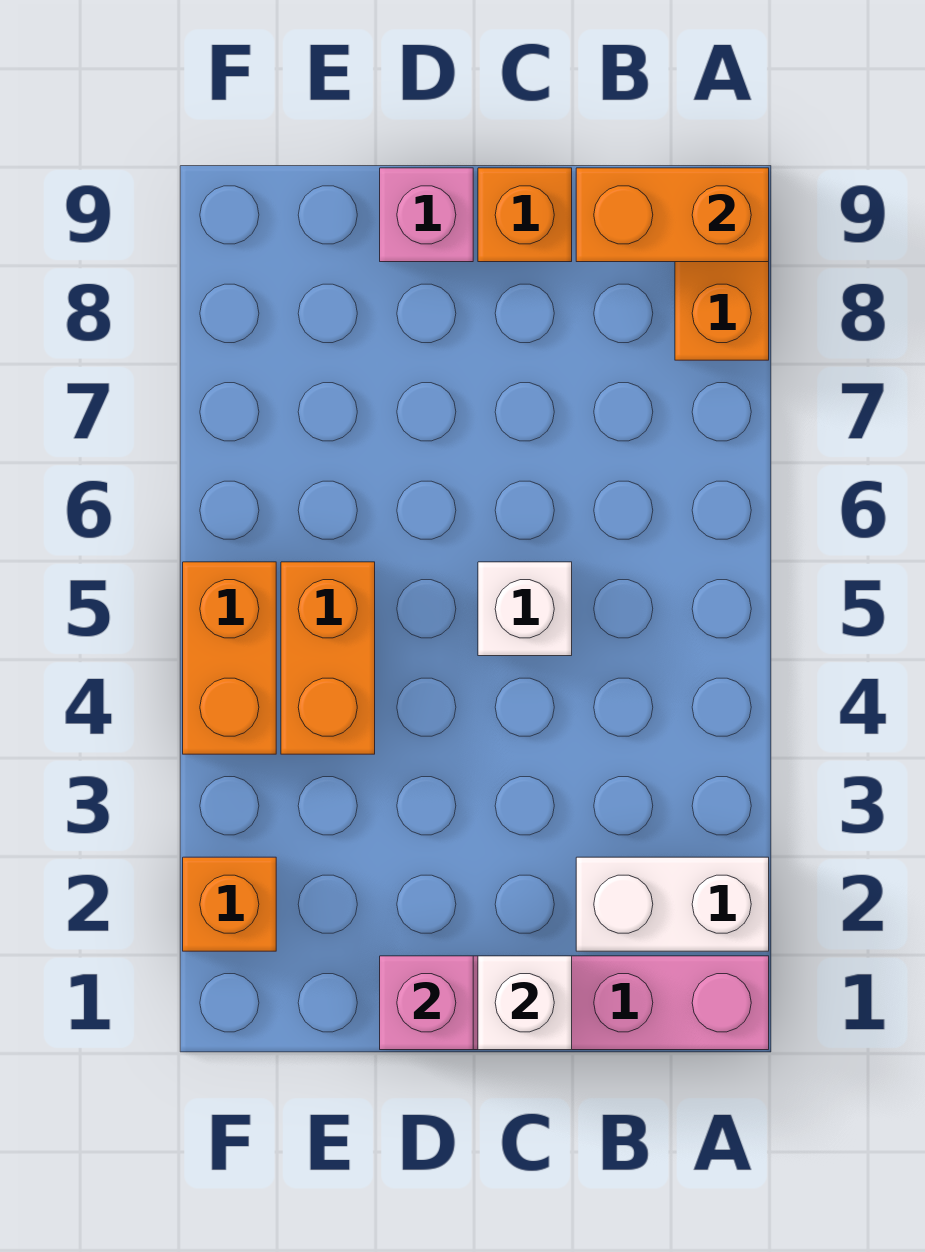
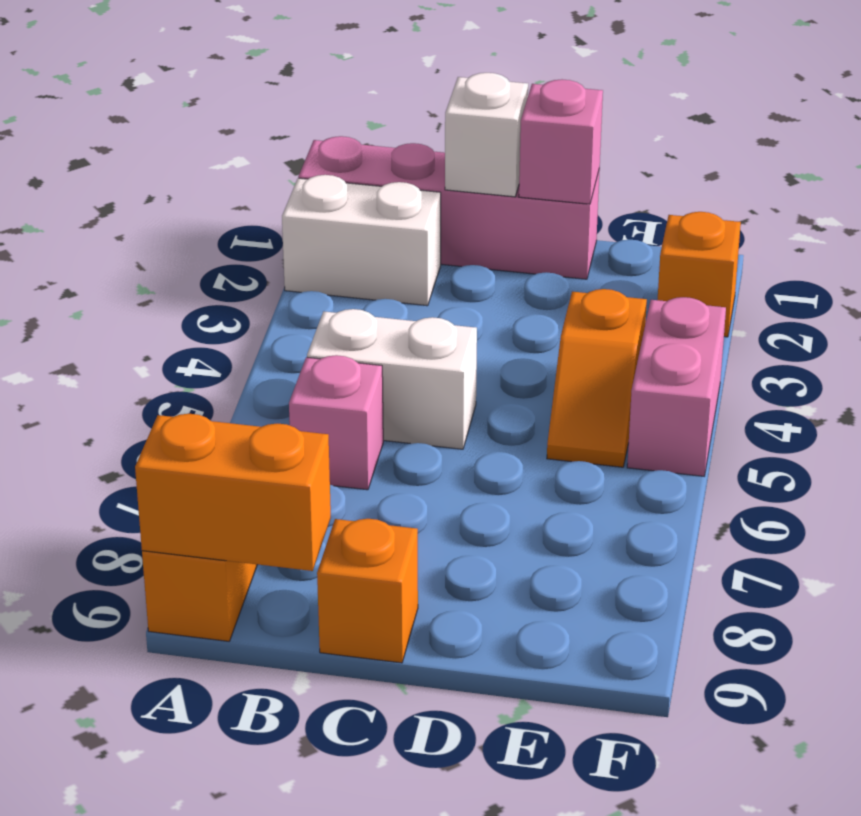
white brick C5 level 1 -> white brick B5:C5 level 1
pink brick D9 level 1 -> pink brick B6 level 1
orange brick E4:E5 level 1 -> orange slope E4:E5 level 1 top 4
orange brick F4:F5 level 1 -> pink brick F4:F5 level 1

